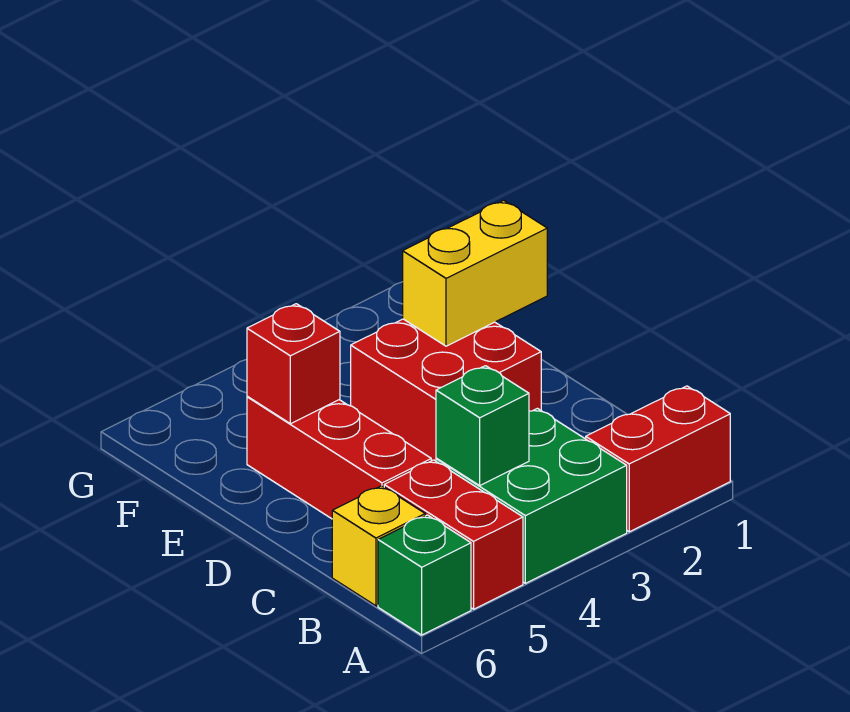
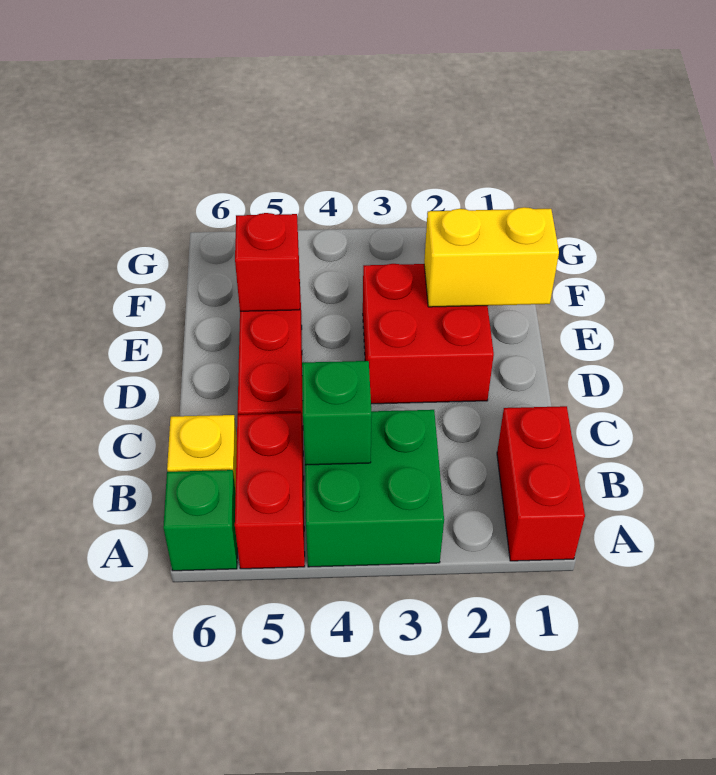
red brick A1:A2 level 1 -> red brick A1:B1 level 1

